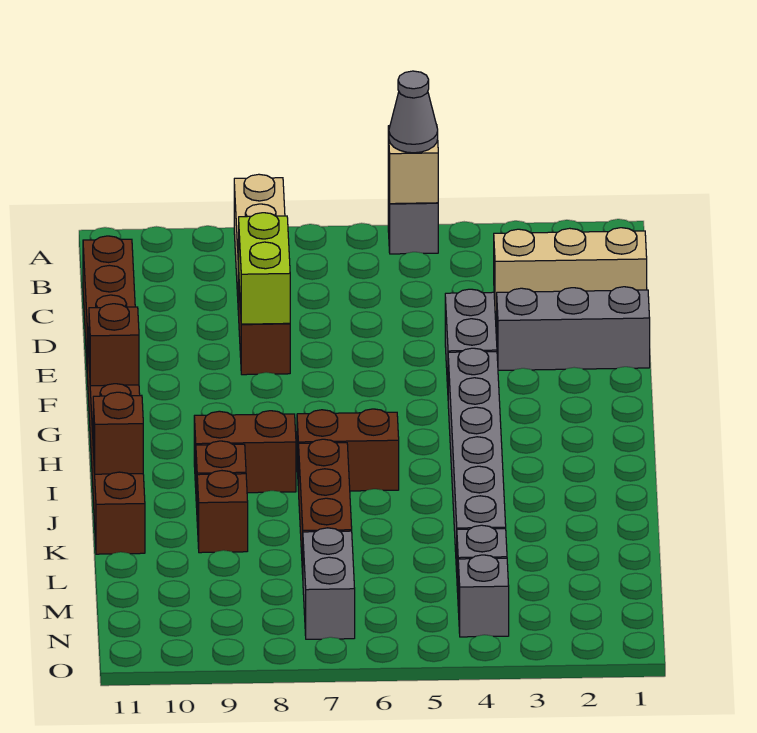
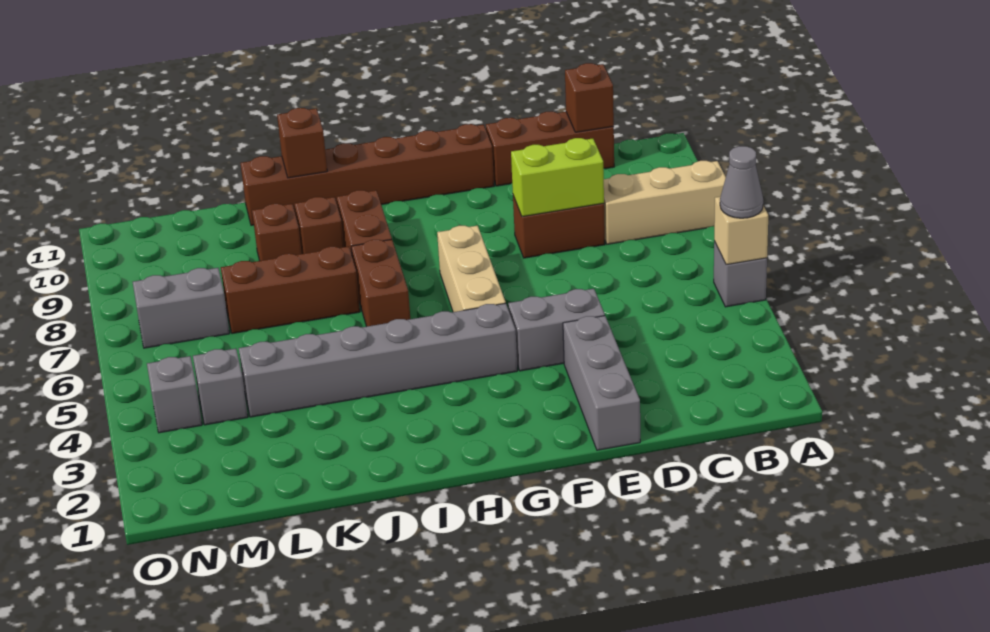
tan brick C1:C3 level 1 -> tan brick G5:G7 level 1
brown brick G11 level 2 -> brown brick C11 level 2

